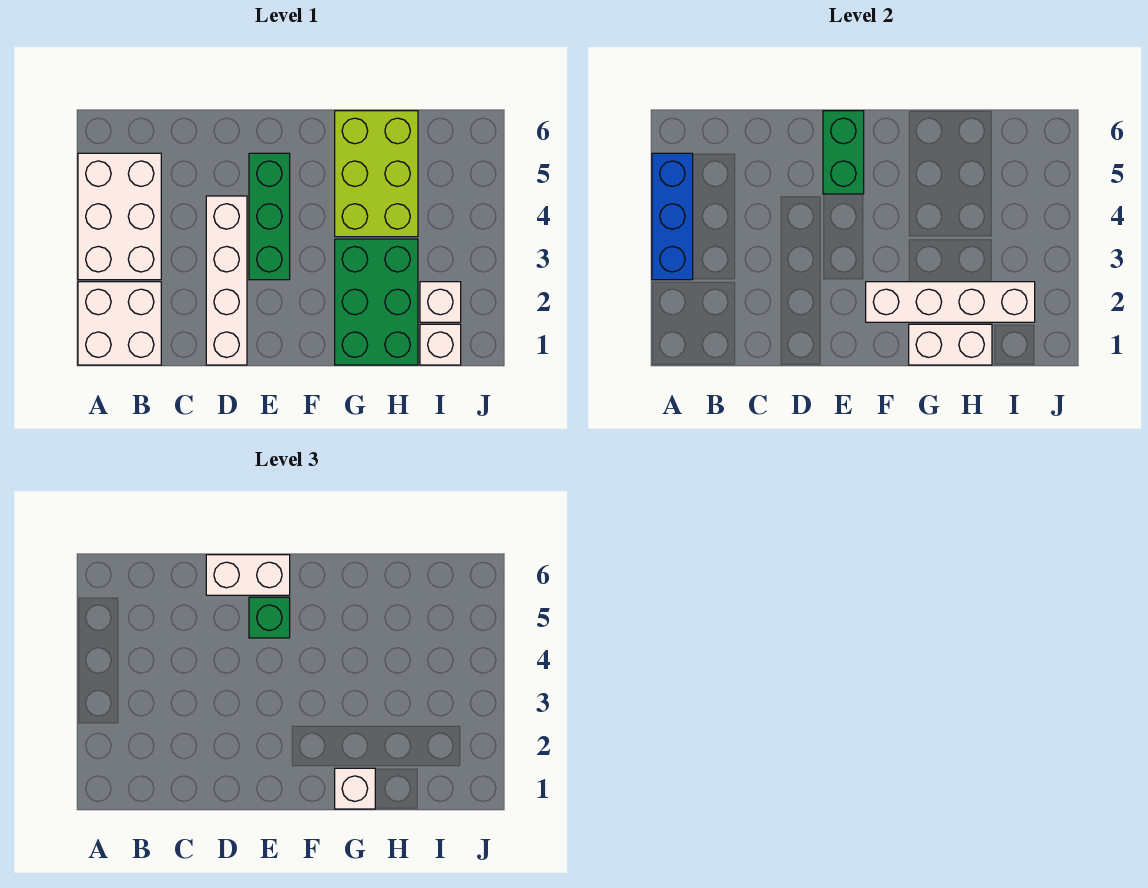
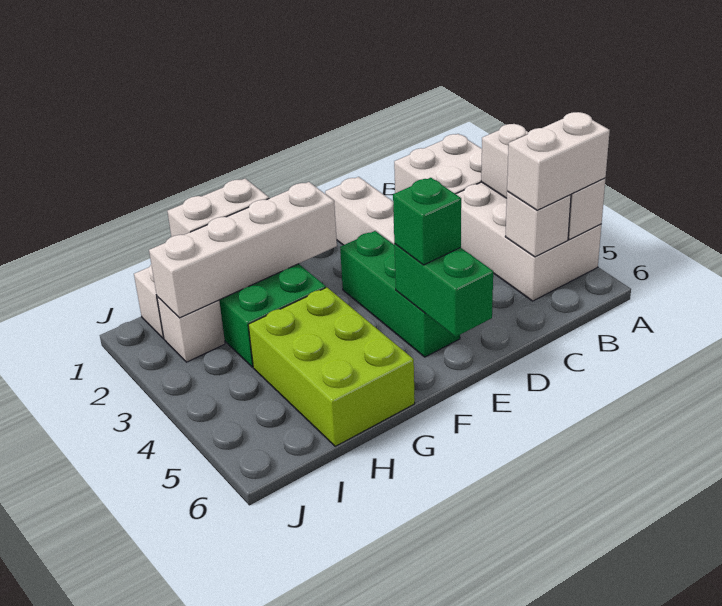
blue brick A3:A5 level 2 -> white brick A3:A5 level 2
white brick D6:E6 level 3 -> white brick A5:B5 level 3
white brick G1 level 3 -> white brick B5 level 2

